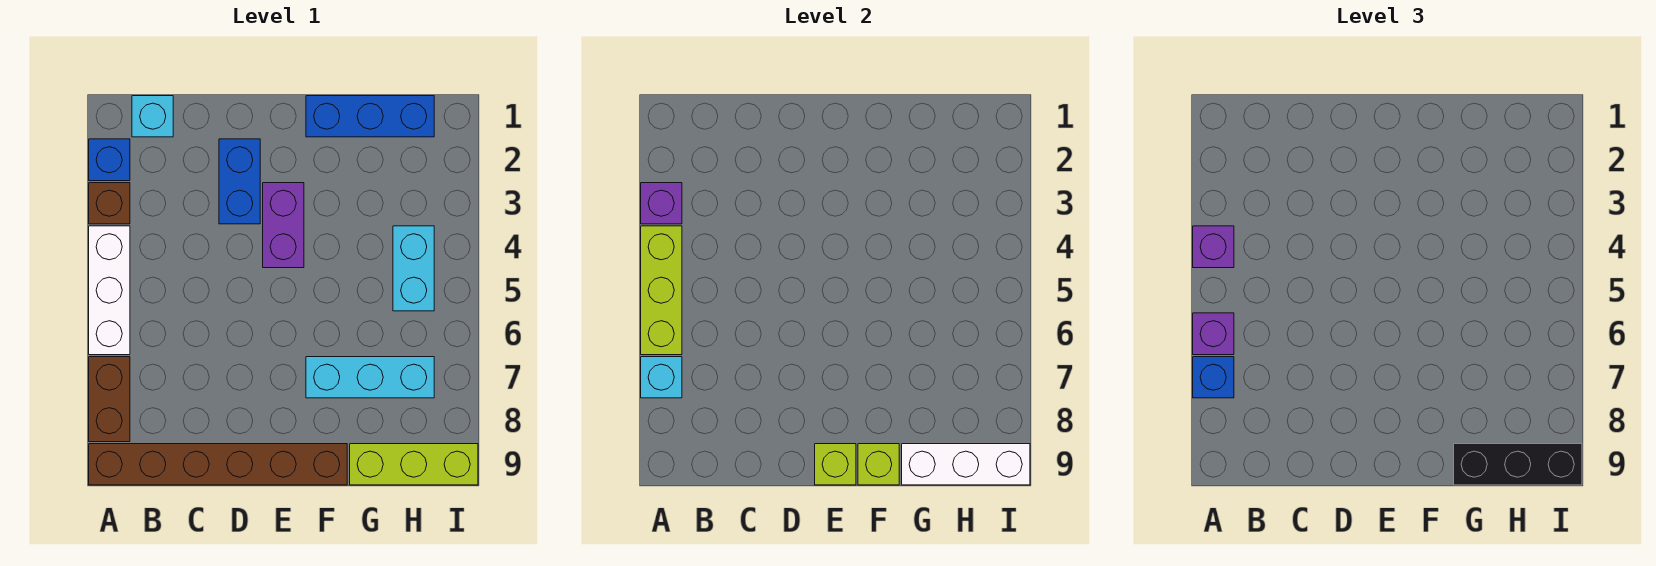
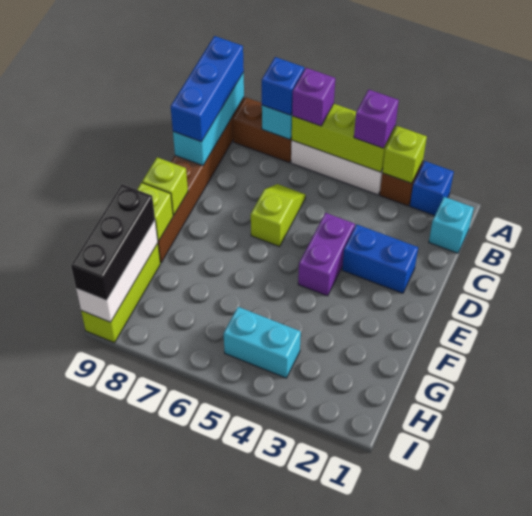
purple brick A3 level 2 -> lime brick A3 level 2
none -> lime slope C6:D6 level 1 top D
purple brick E3:E4 level 1 -> purple brick D4:E4 level 1
blue brick F1:H1 level 1 -> blue brick A9:C9 level 3
cyan brick F7:H7 level 1 -> cyan brick A9:C9 level 2

